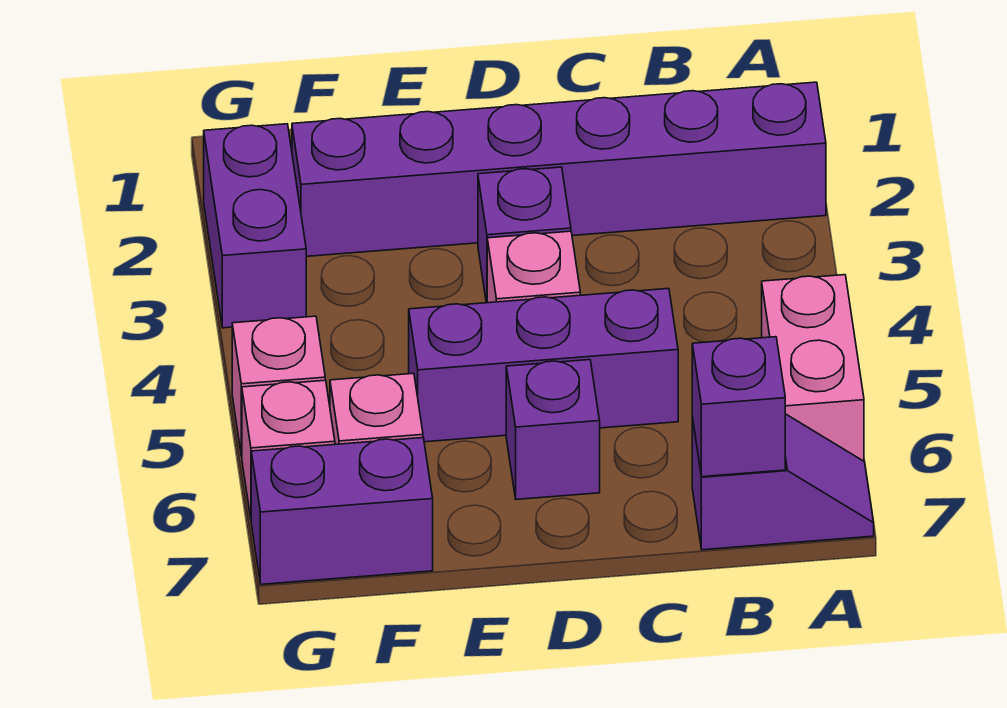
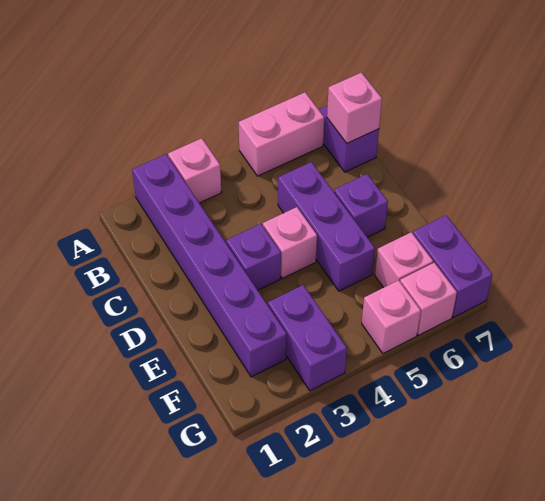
none -> pink brick A3 level 1
purple brick B7 level 2 -> pink brick B7 level 2
purple brick G2:G3 level 1 -> purple brick F3:G3 level 1

